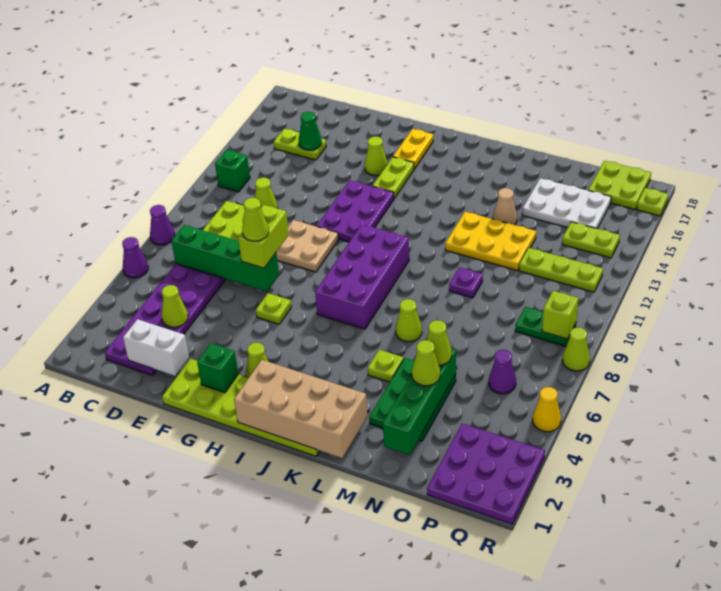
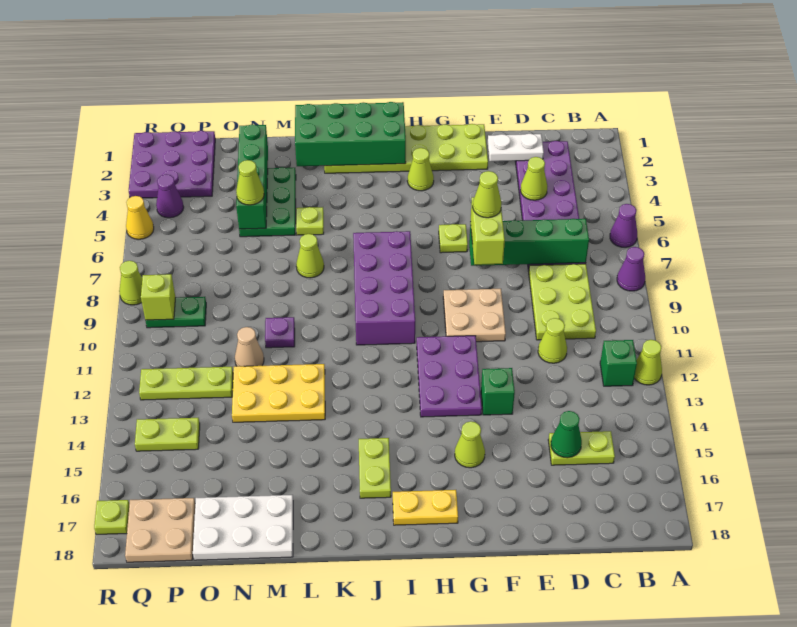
white brick D2:E2 level 2 -> white plate D2:E2 level 2
green brick G2 level 2 -> green brick F13 level 1
lime plate H14:H15 level 1 -> lime plate J15:J16 level 1
yellow plate H16:H17 level 1 -> yellow plate H17:I17 level 1
tan brick I1:L2 level 2 -> green brick I1:L2 level 2
tan cone M14 level 1 -> tan cone N11 level 1
lime cone N4 level 3 -> lime cone A12 level 1
white plate N15:P16 level 1 -> white plate M17:O18 level 1
purple cone P6 level 1 -> purple cone Q4 level 1
lime plate P17:Q18 level 1 -> tan plate P17:Q18 level 1

